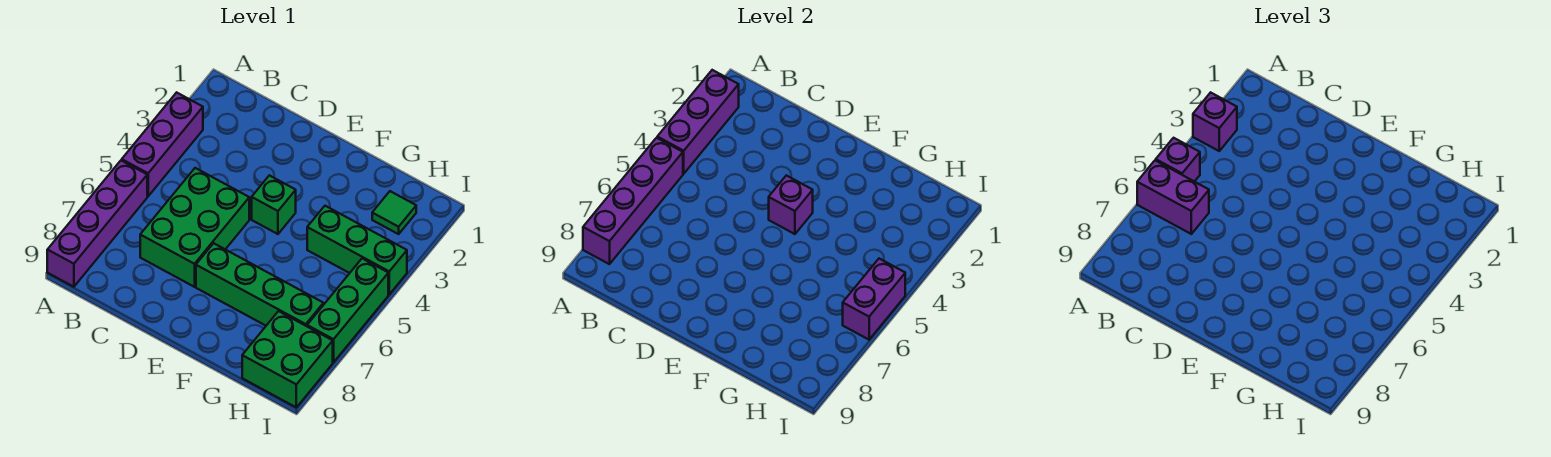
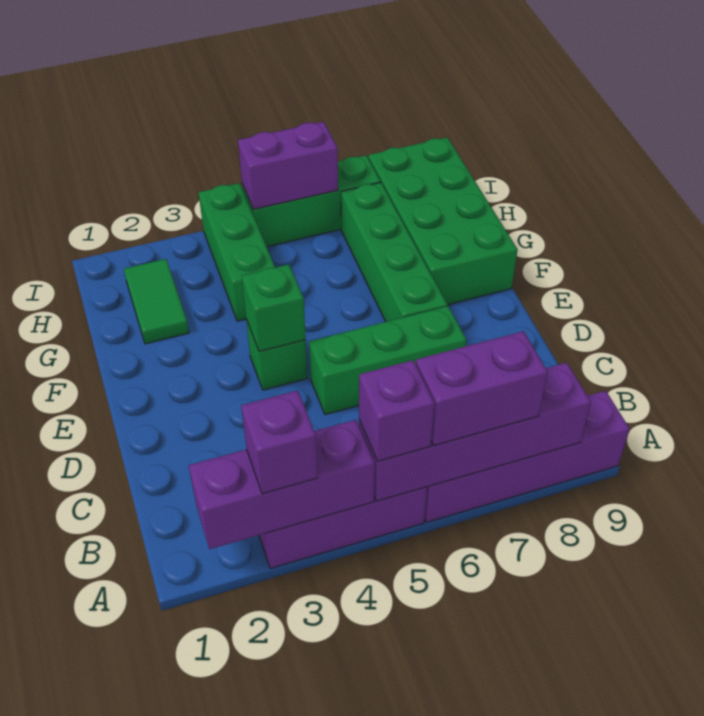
purple brick A6:B6 level 3 -> purple brick A6:A7 level 3
green brick C5:D7 level 1 -> green brick D5:D7 level 1
purple brick E4 level 2 -> green brick E4 level 2
green tile H2 level 1 -> green tile G2:H2 level 1
green brick H8:I9 level 1 -> green brick F8:I9 level 1

